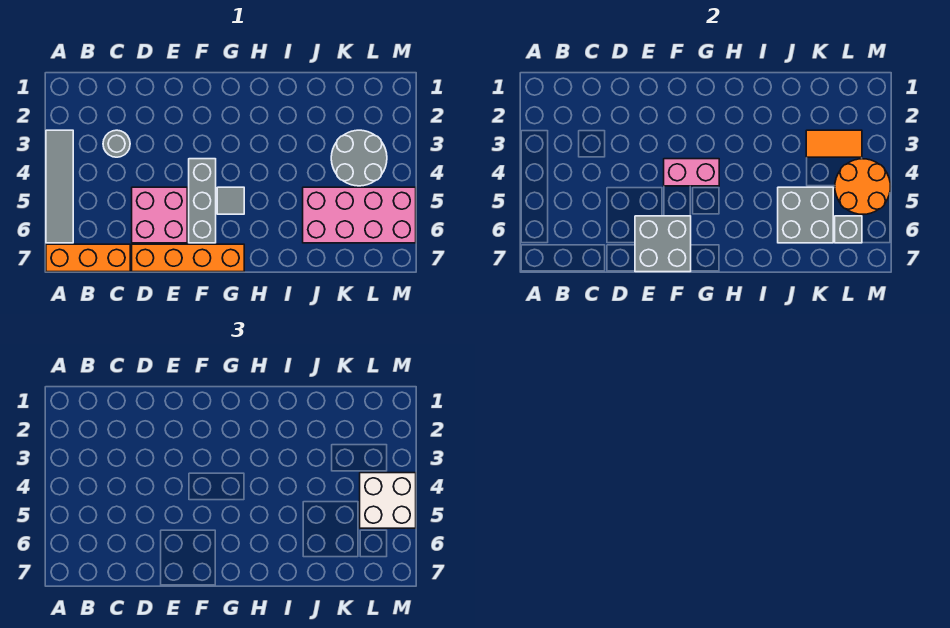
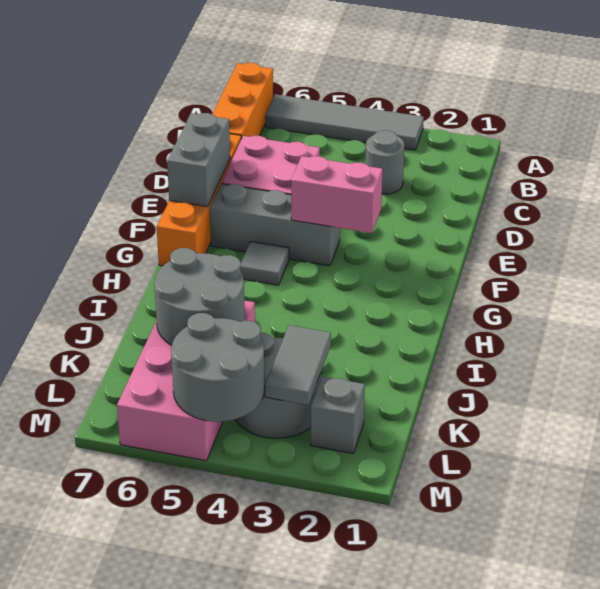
grey brick E6:F7 level 2 -> grey brick E7:F7 level 2
pink brick F4:G4 level 2 -> pink brick F3:F4 level 2
grey brick J5:K6 level 2 -> grey round brick J5:K6 level 2
orange tile K3:L3 level 2 -> grey tile K3:L3 level 2
orange round brick L4:M5 level 2 -> grey round brick L4:M5 level 2
white brick L4:M5 level 3 -> none
grey brick L6 level 2 -> grey brick L2 level 1

